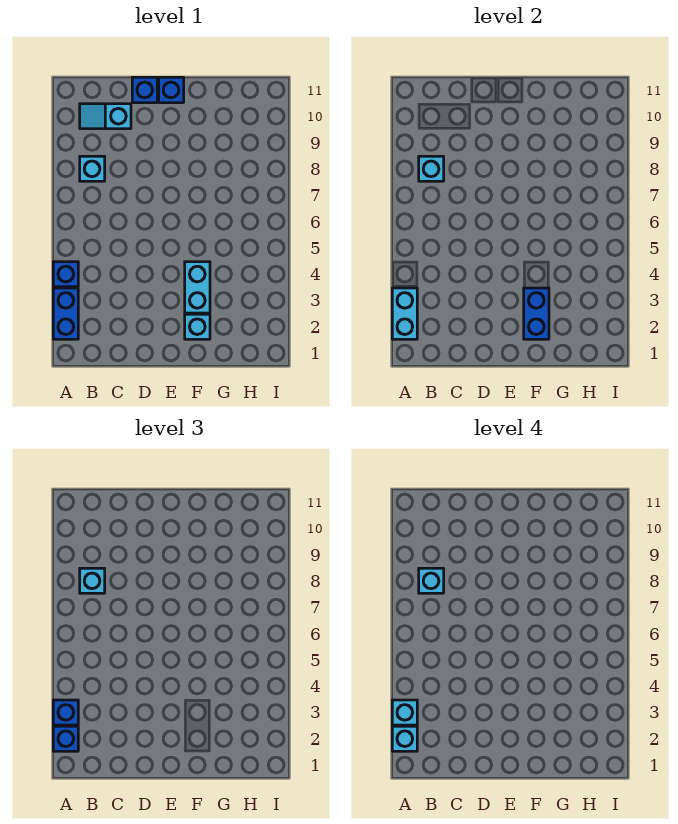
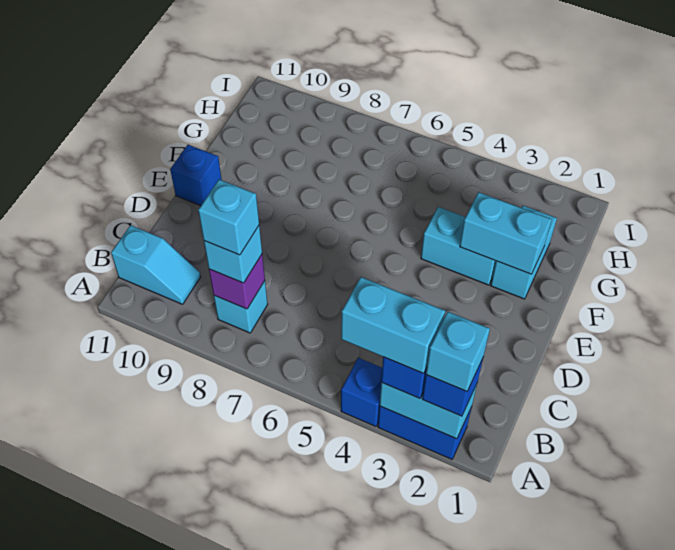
cyan brick A3 level 4 -> cyan brick A3:A4 level 4
cyan brick B8 level 2 -> purple brick B8 level 2
cyan slope B10:C10 level 1 top C -> cyan slope B10:B11 level 1 top 11
blue brick D11 level 1 -> none
cyan brick F2 level 1 -> cyan brick F2:G2 level 1
blue brick F2:F3 level 2 -> cyan brick F2:F3 level 2

